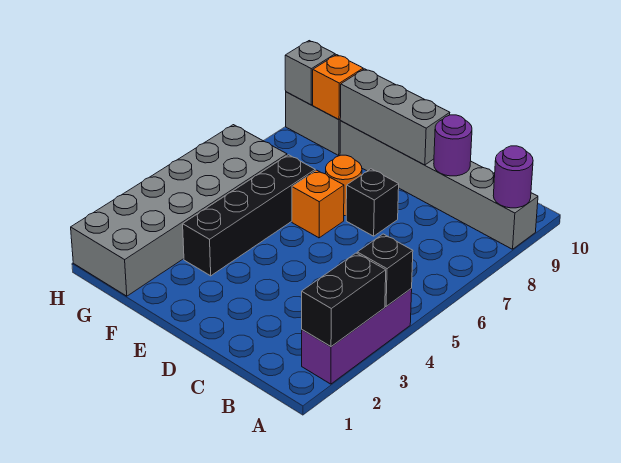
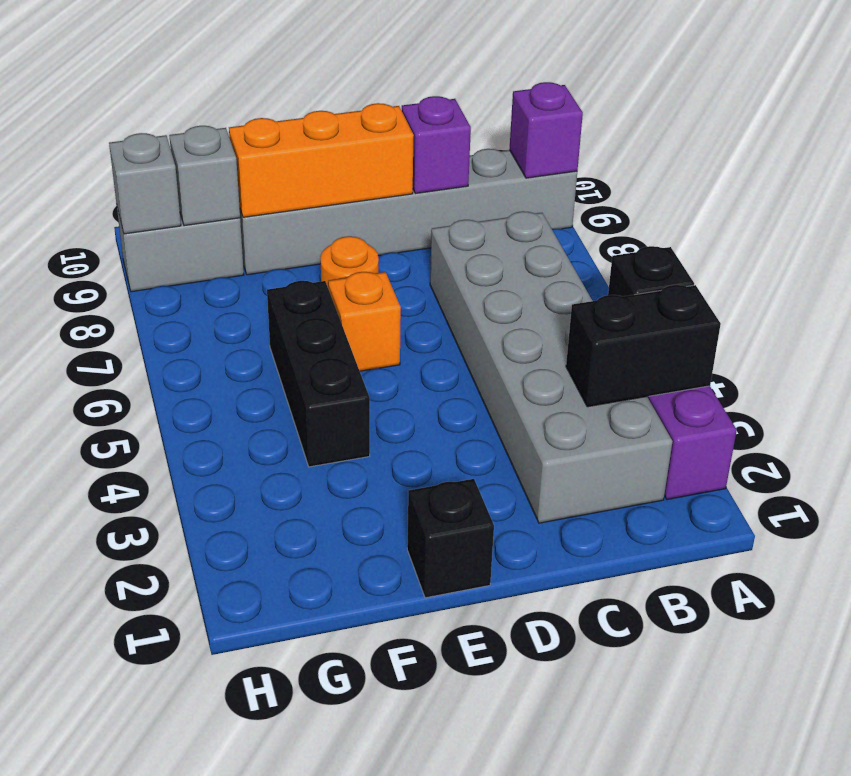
black brick A2:A3 level 2 -> black brick A3:B3 level 2
purple round brick A9 level 2 -> purple brick A9 level 2
purple round brick C9 level 2 -> purple brick C9 level 2
black brick D7 level 1 -> black brick E1 level 1
grey brick D9:F9 level 2 -> orange brick D9:F9 level 2
black brick F3:F6 level 1 -> black brick F4:F6 level 1
grey brick G1:H6 level 1 -> grey brick B2:C7 level 1
orange brick G9 level 2 -> grey brick G9 level 2

